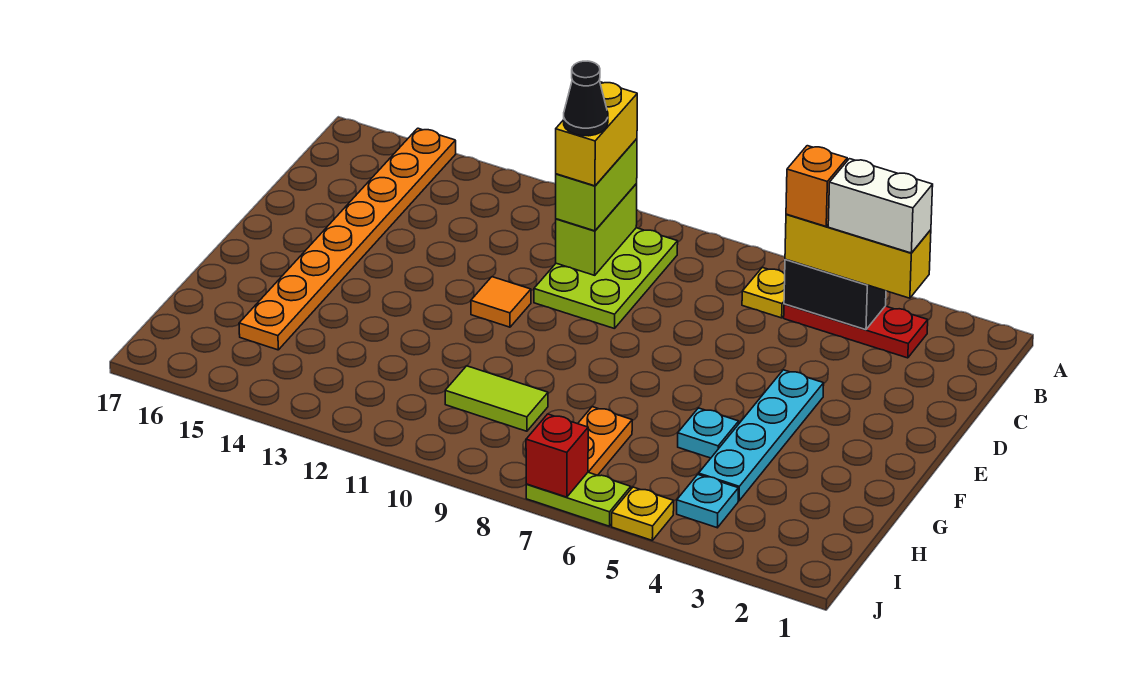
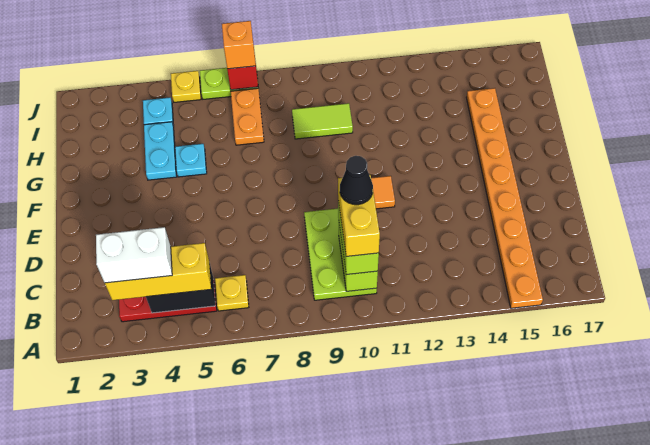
orange brick B5 level 4 -> orange brick J7 level 3
cyan plate E4:H4 level 1 -> cyan plate G4:H4 level 1

